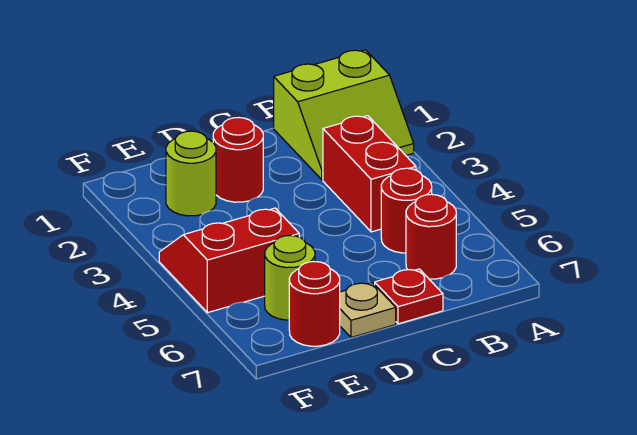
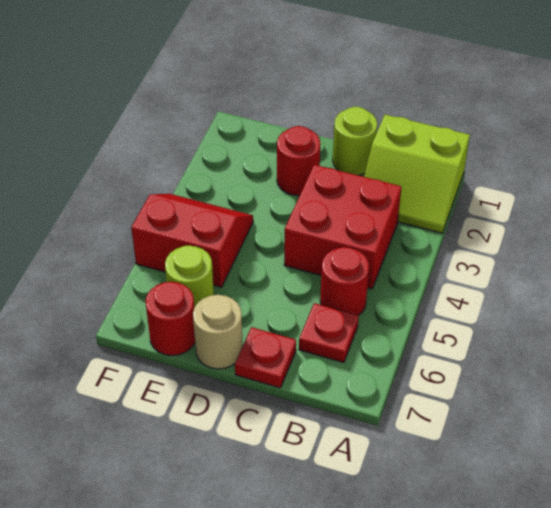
red brick B3:B4 level 1 -> red brick B3:C4 level 1
red round brick B6 level 1 -> red plate B6 level 1
tan plate D7 level 1 -> tan round brick D7 level 1
lime round brick E2 level 1 -> lime round brick C1 level 1

